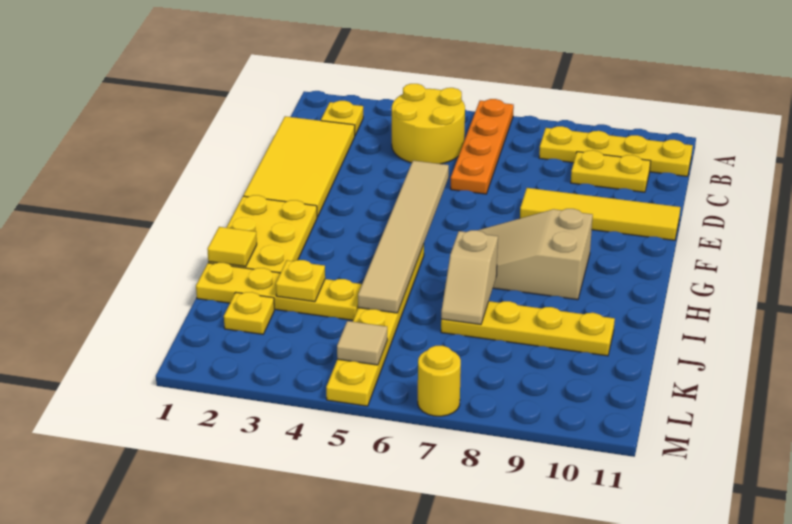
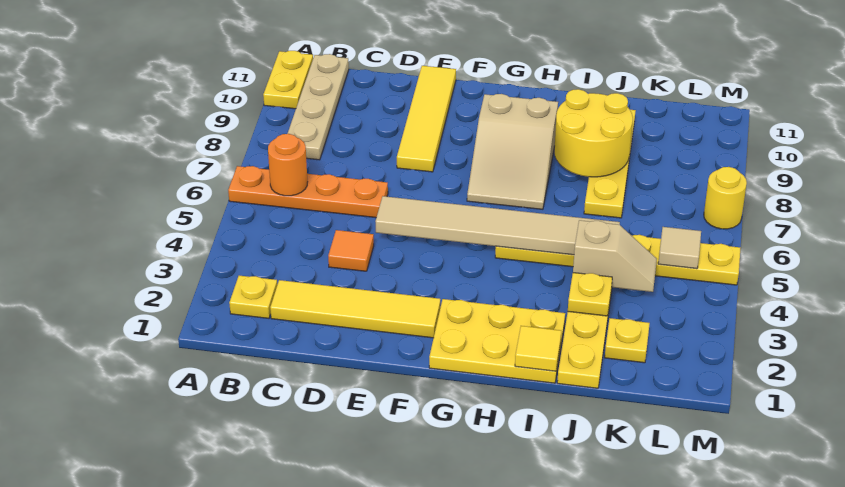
yellow round brick B4:C5 level 1 -> yellow round brick I8:J9 level 2
none -> orange round brick B6 level 2
yellow plate B8:B11 level 1 -> tan plate B8:B11 level 1
yellow tile C1:F2 level 1 -> yellow tile C2:F2 level 1
yellow plate C9:C10 level 1 -> yellow plate A10:A11 level 1
none -> orange tile D4 level 1
tan slope I7:J7 level 2 top I -> tan slope J4:K4 level 2 top J

